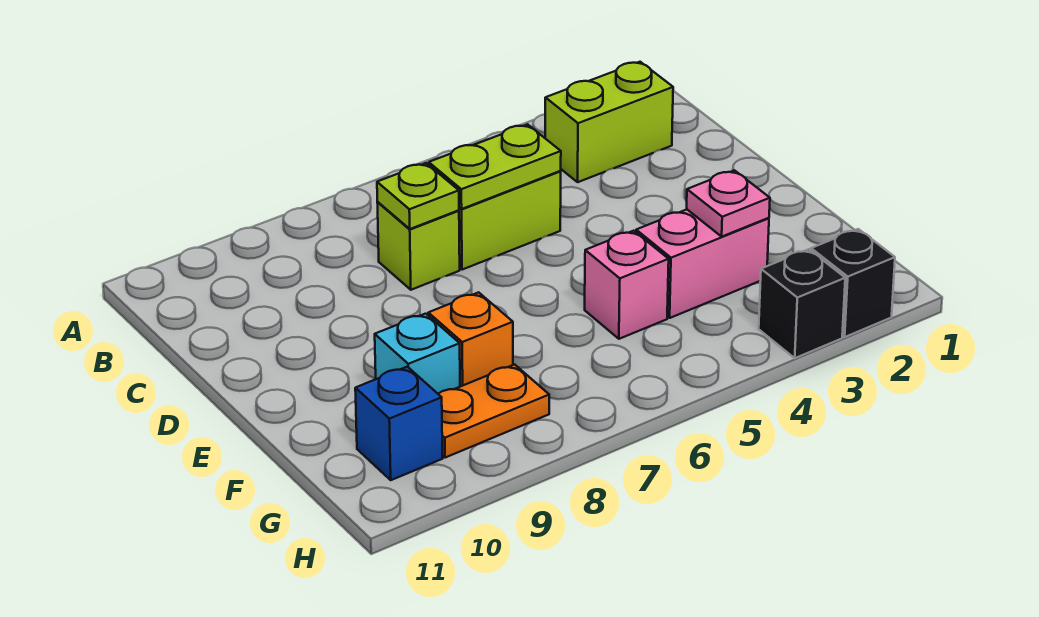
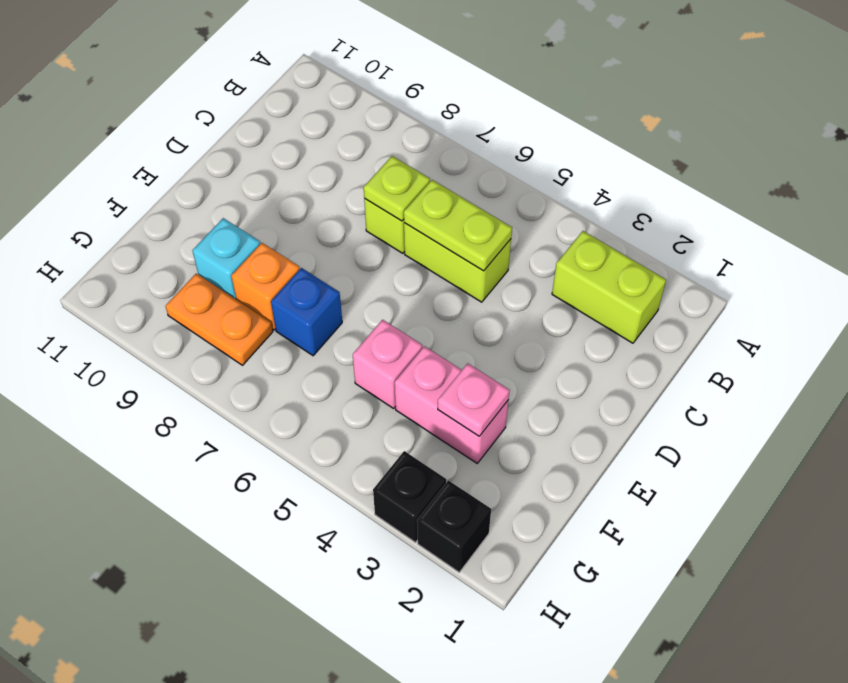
blue brick G10 level 1 -> blue brick F7 level 1

